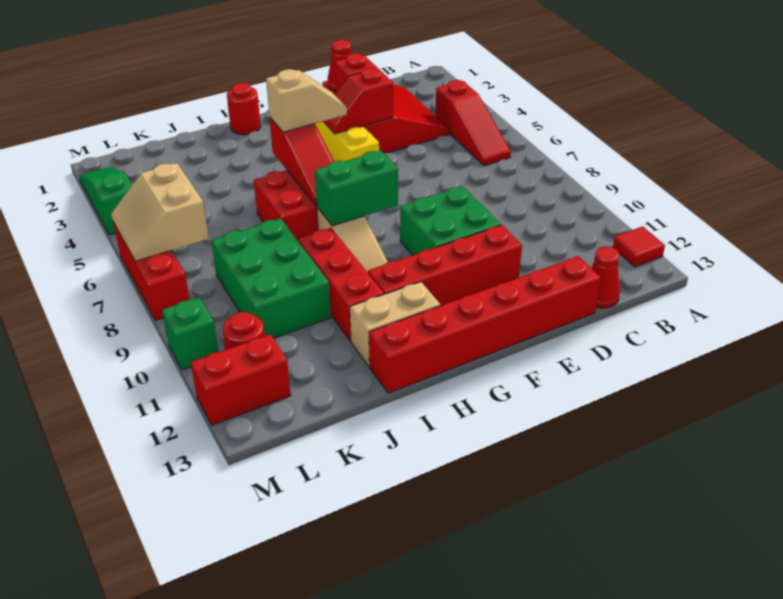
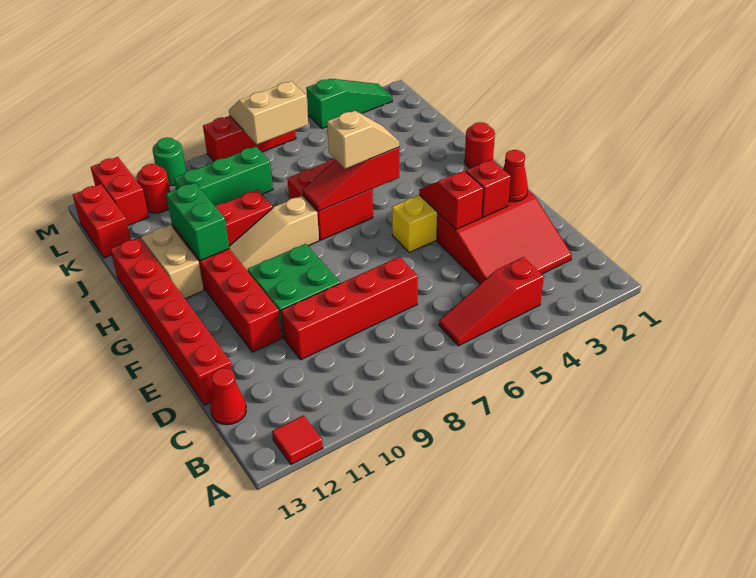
none -> red brick D7:D10 level 1
tan slope G5:H5 level 3 top H -> tan slope H5:H6 level 3 top 6
green brick G8:H8 level 2 -> green brick H11:I11 level 2
green brick J8:K10 level 1 -> green brick K8:K10 level 1
none -> red brick K13:L13 level 1
green brick M10 level 1 -> green round brick M10 level 1

